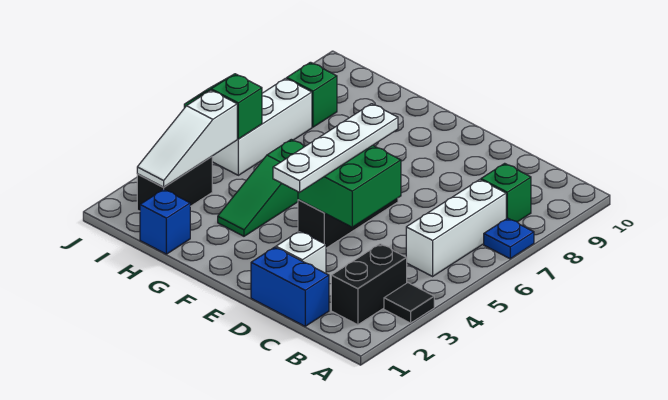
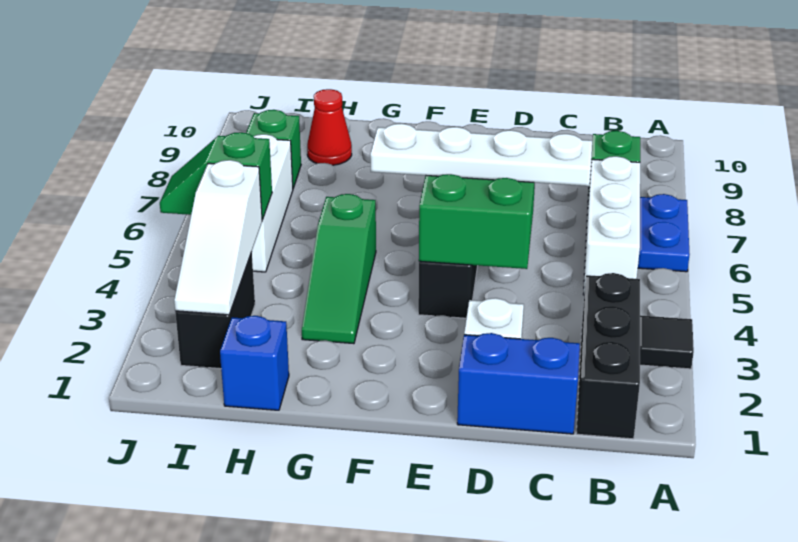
blue plate A7 level 1 -> blue plate A6:A7 level 1
black brick B2:B3 level 1 -> black brick B1:B3 level 1
white plate E3:E6 level 3 -> white plate C5:F5 level 3
none -> red cone H9 level 1

